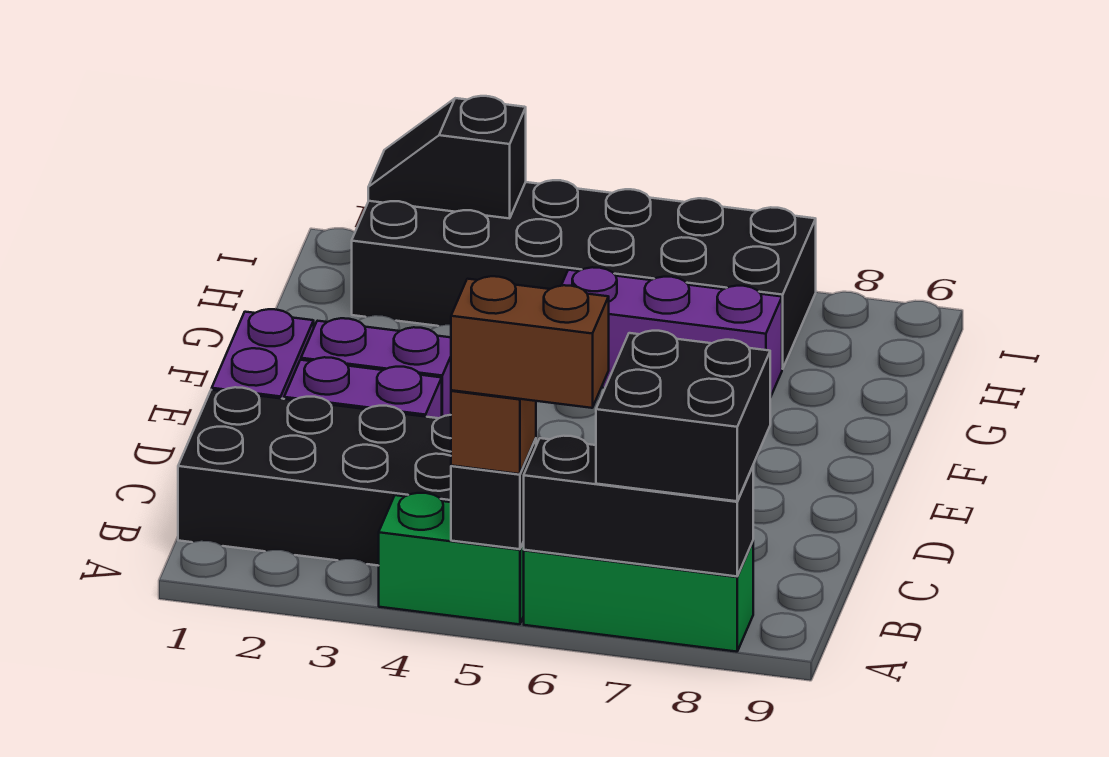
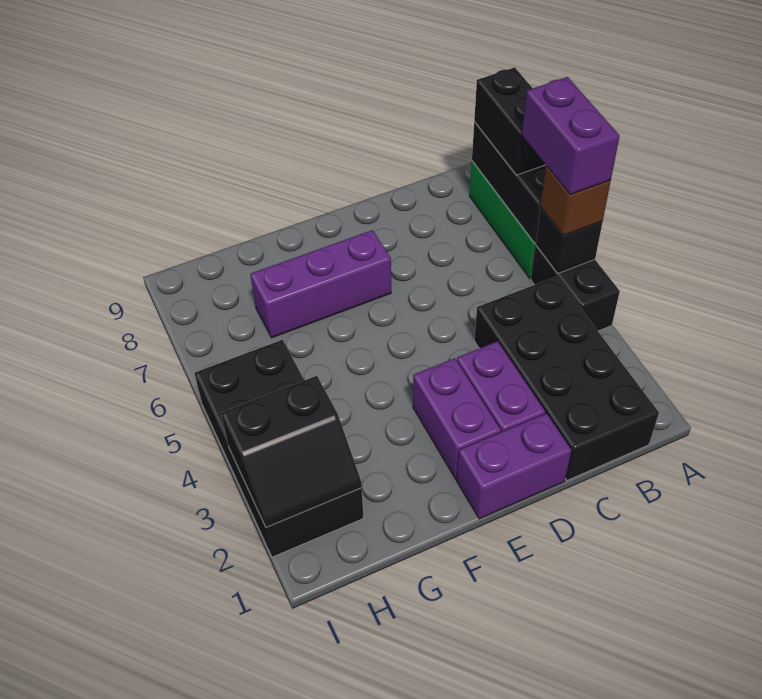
green brick A4:A5 level 1 -> black brick A4:A5 level 1
brown brick A5:A6 level 4 -> purple brick A5:A6 level 4
black brick A7:B8 level 3 -> black brick A7:A8 level 3
purple brick G5:G7 level 1 -> purple brick E7:G7 level 1
black brick H2:I7 level 1 -> black brick H2:I5 level 1
black slope I2:I3 level 2 top 3 -> black slope H2:I3 level 2 top 3

